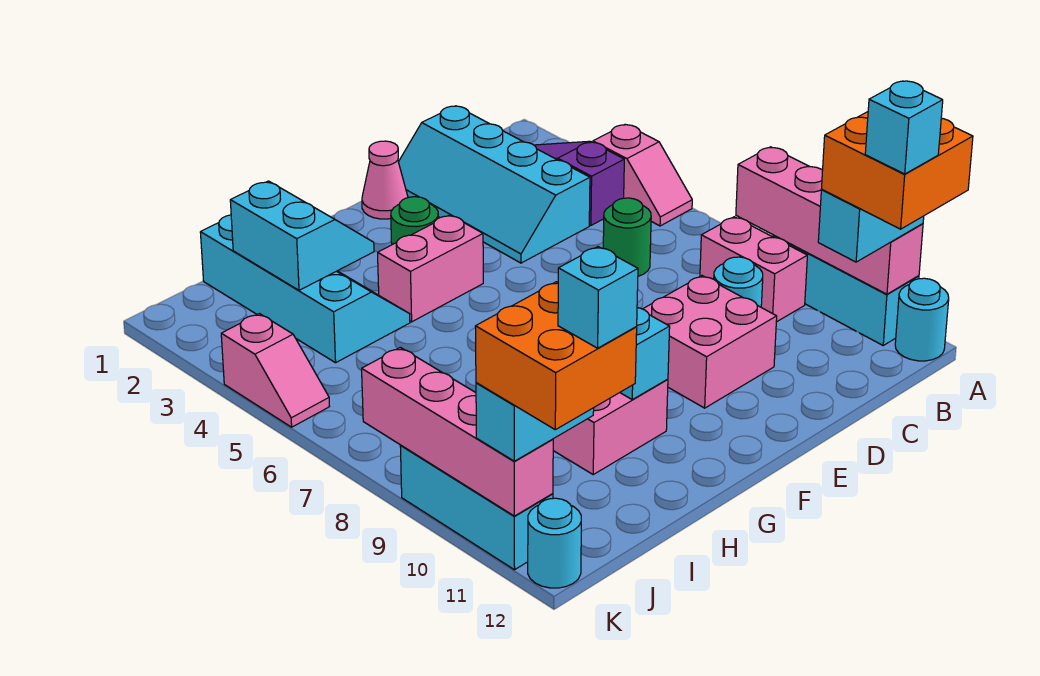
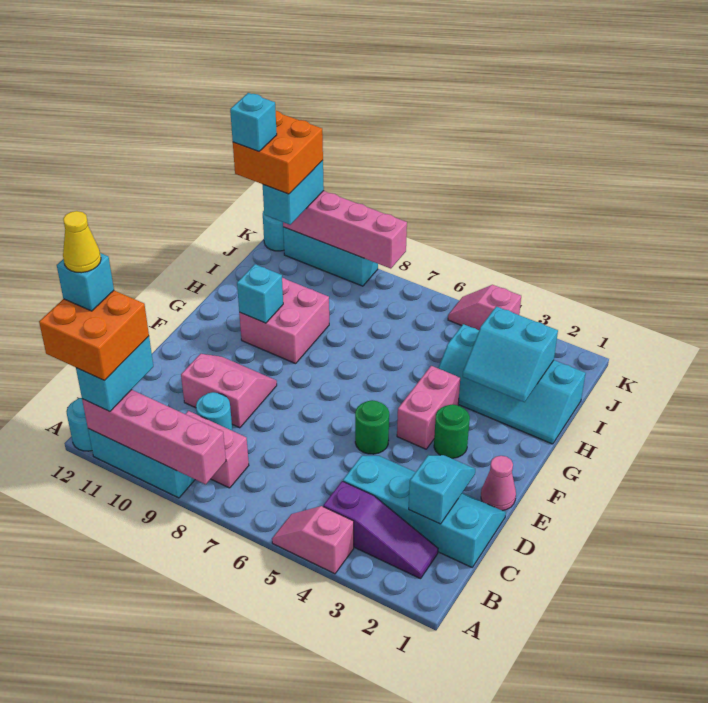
none -> yellow cone B12 level 6
none -> cyan slope C2:D2 level 2 top C
green round brick C6 level 1 -> green round brick E5 level 1
pink brick D9:E10 level 1 -> pink slope D9:E10 level 1 top D

